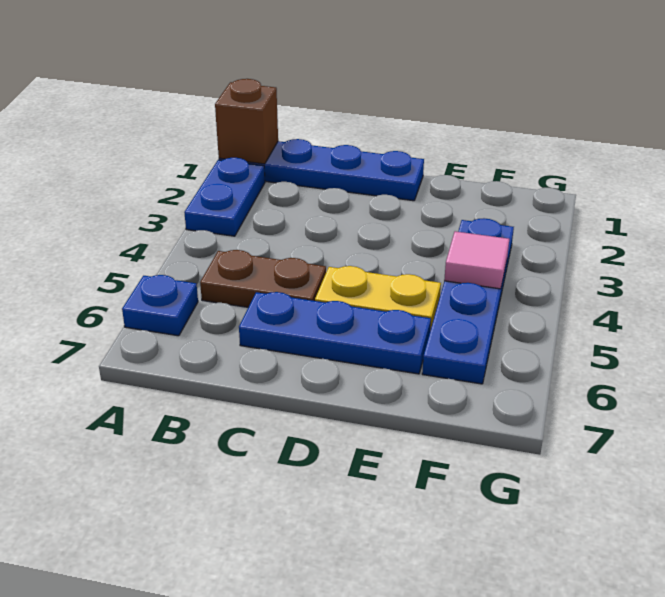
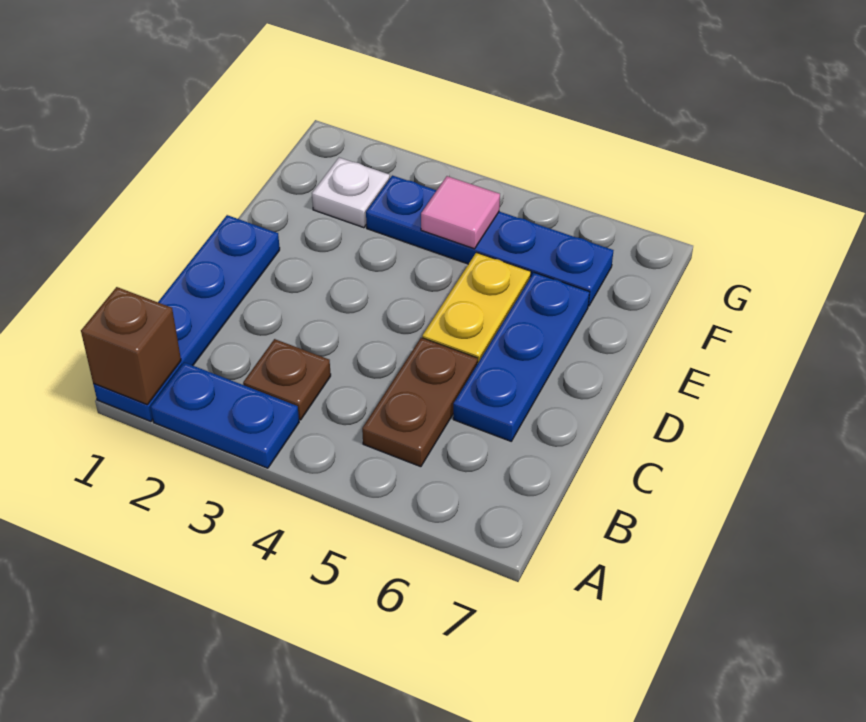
blue plate A6 level 1 -> none
none -> brown plate B3 level 1
none -> white plate F2 level 1

